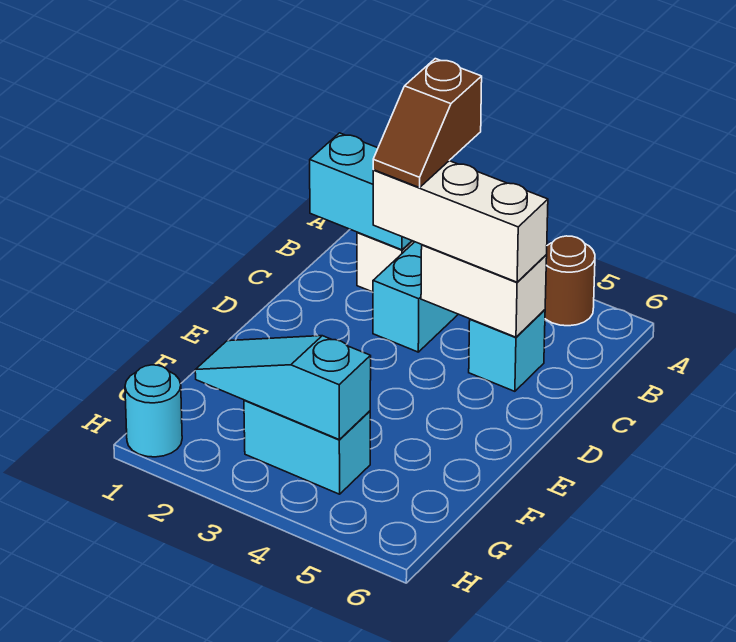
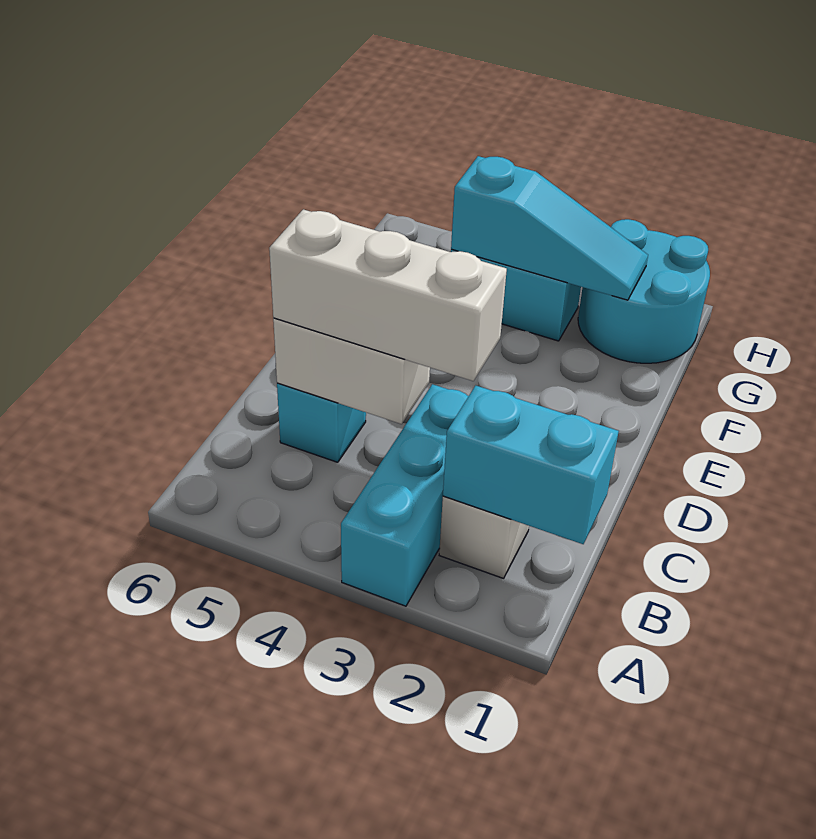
brown round brick A5 level 1 -> none
brown slope B3:C3 level 4 top B -> none
cyan round brick H1 level 1 -> cyan round brick G1:H2 level 1

